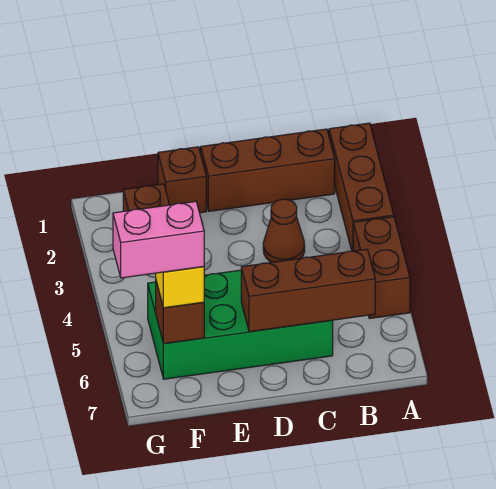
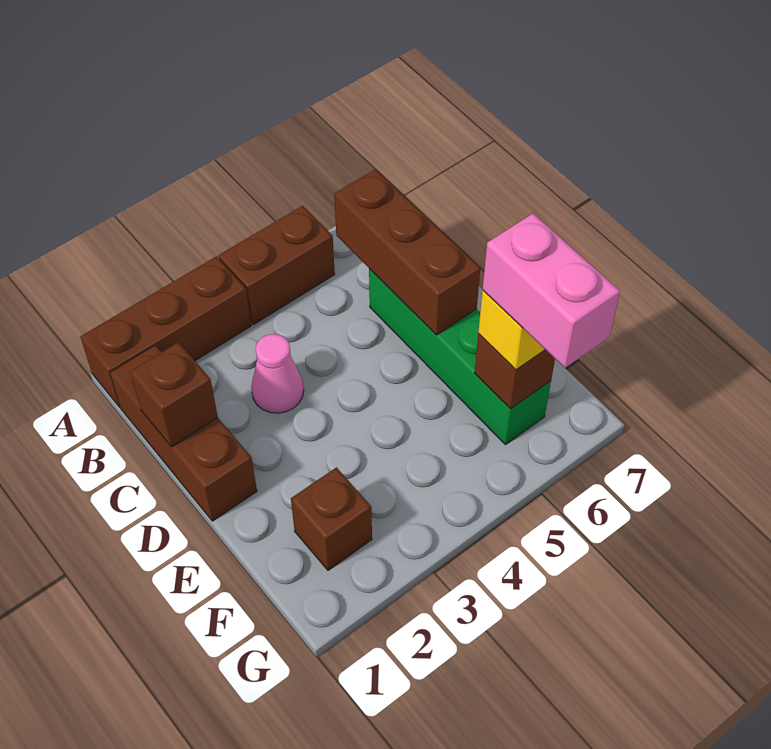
brown cone C3 level 1 -> pink cone C3 level 1
green brick C5:F6 level 1 -> green brick C6:F6 level 1
brown brick E1 level 1 -> brown brick C1 level 2

